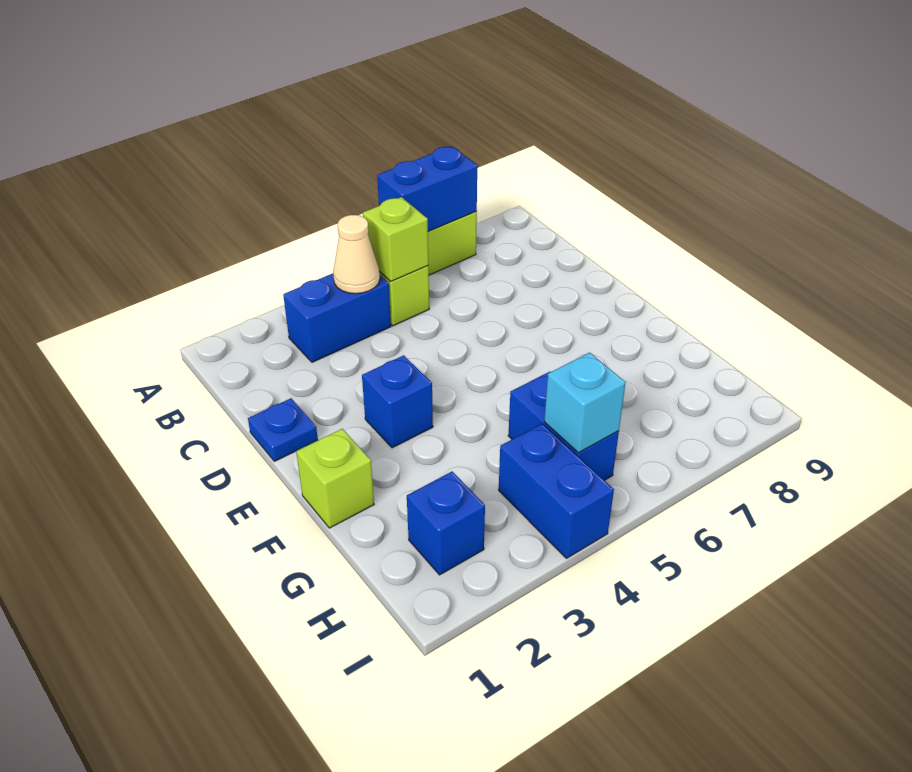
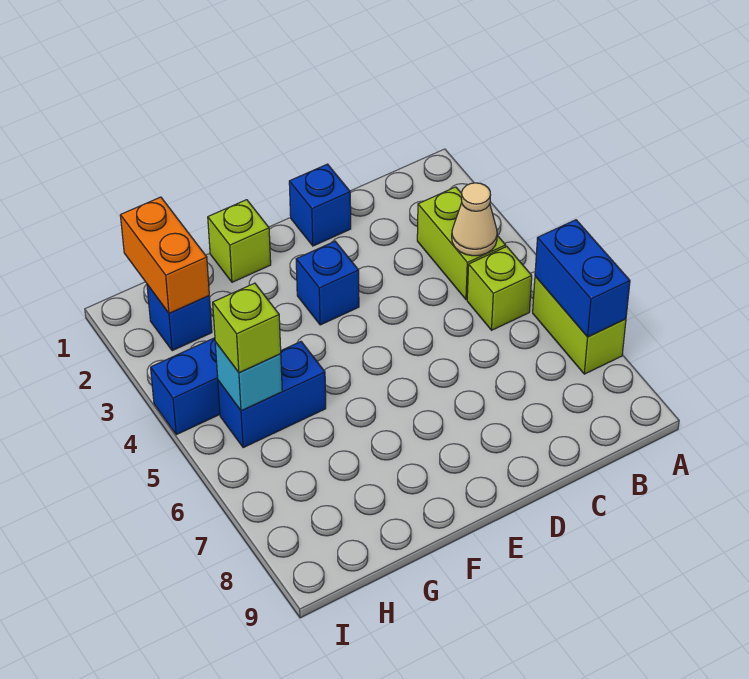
blue brick B3:B4 level 1 -> lime brick B3:B4 level 1
lime brick B5 level 2 -> lime brick H5 level 3
blue plate D1 level 1 -> blue brick D1 level 1
none -> orange brick H1:H2 level 2

